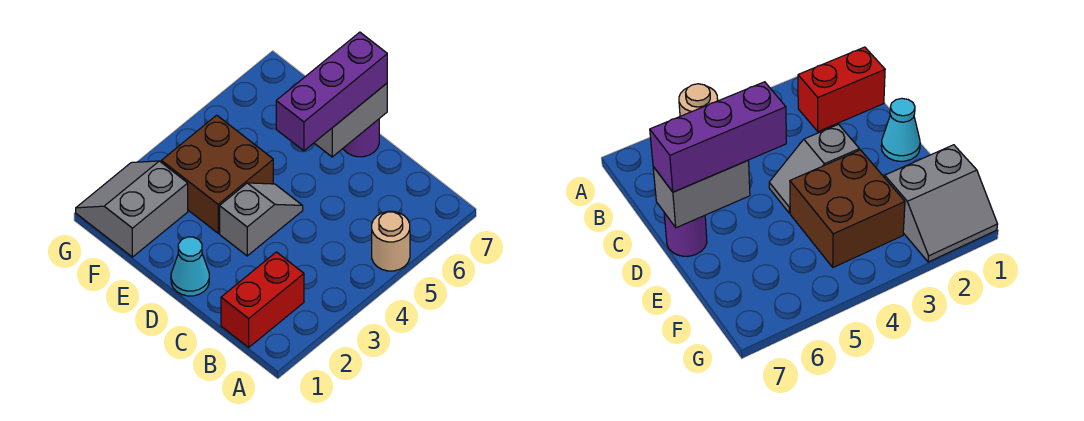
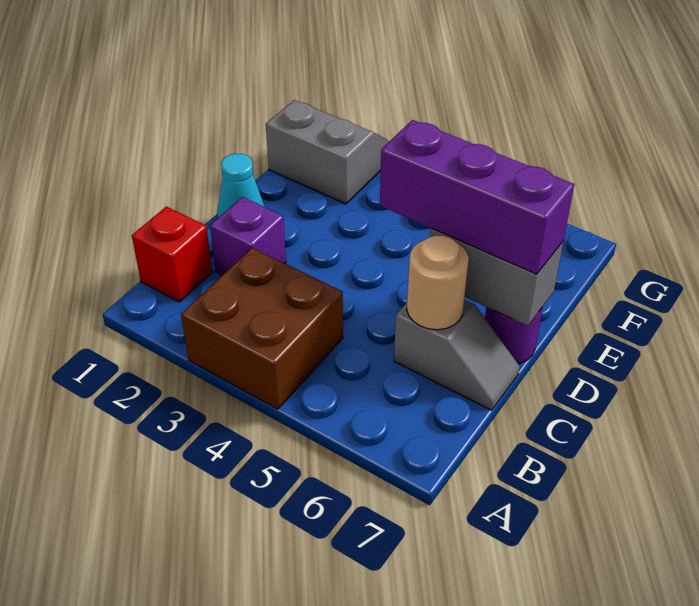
tan round brick A5 level 1 -> tan round brick C6 level 2
red brick B1:B2 level 1 -> red brick B1 level 1
none -> purple brick C2 level 1
grey slope D3:D4 level 1 top 3 -> grey slope C6:C7 level 1 top 6
brown brick E3:F4 level 1 -> brown brick A3:B4 level 1

